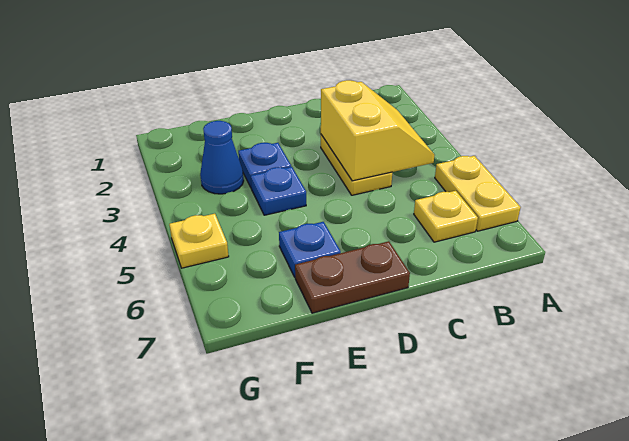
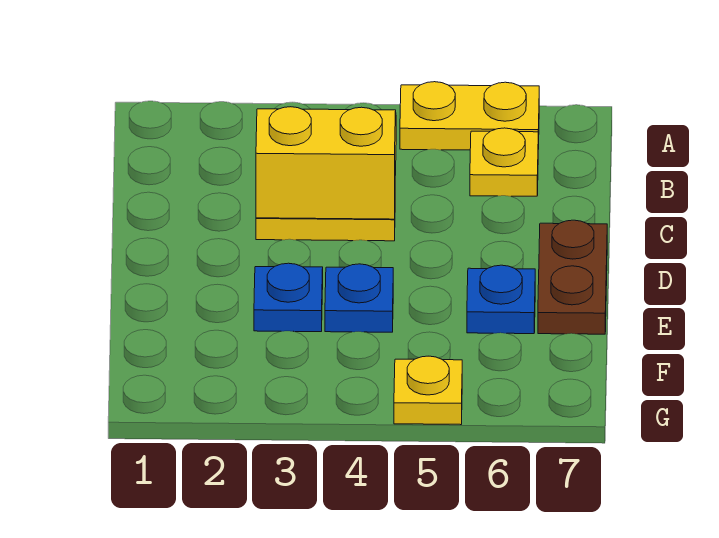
blue cone F3 level 1 -> none

